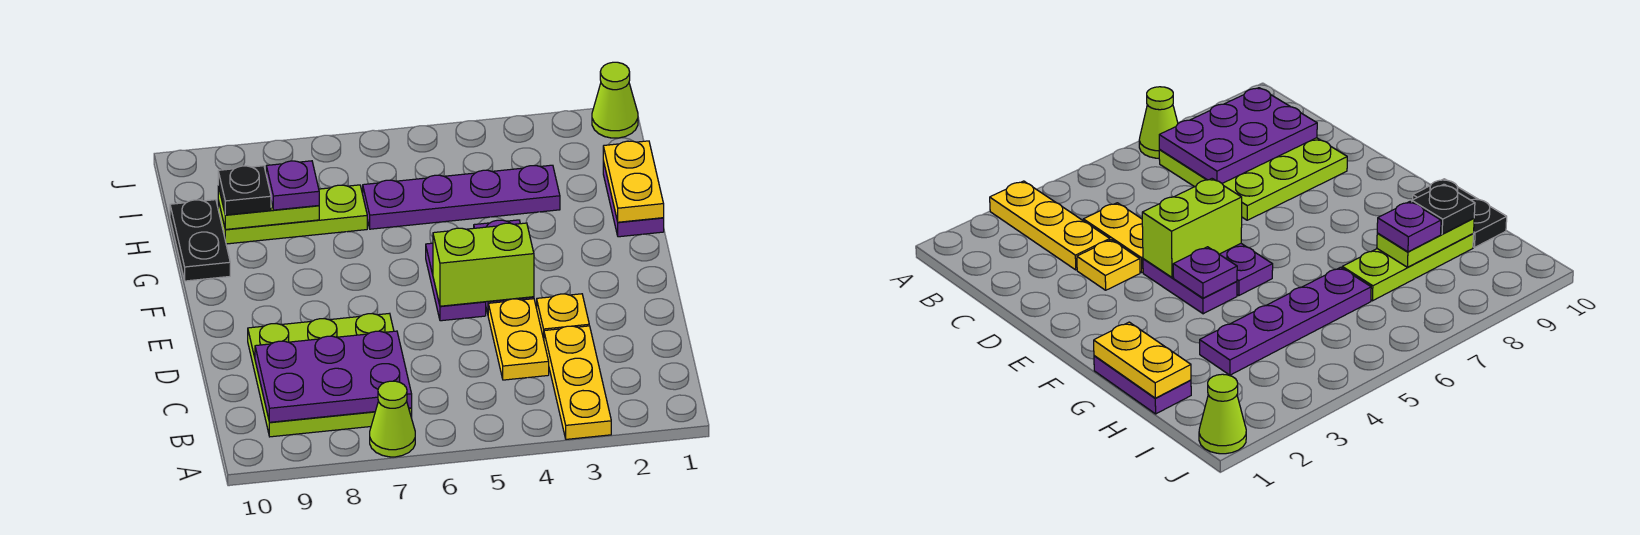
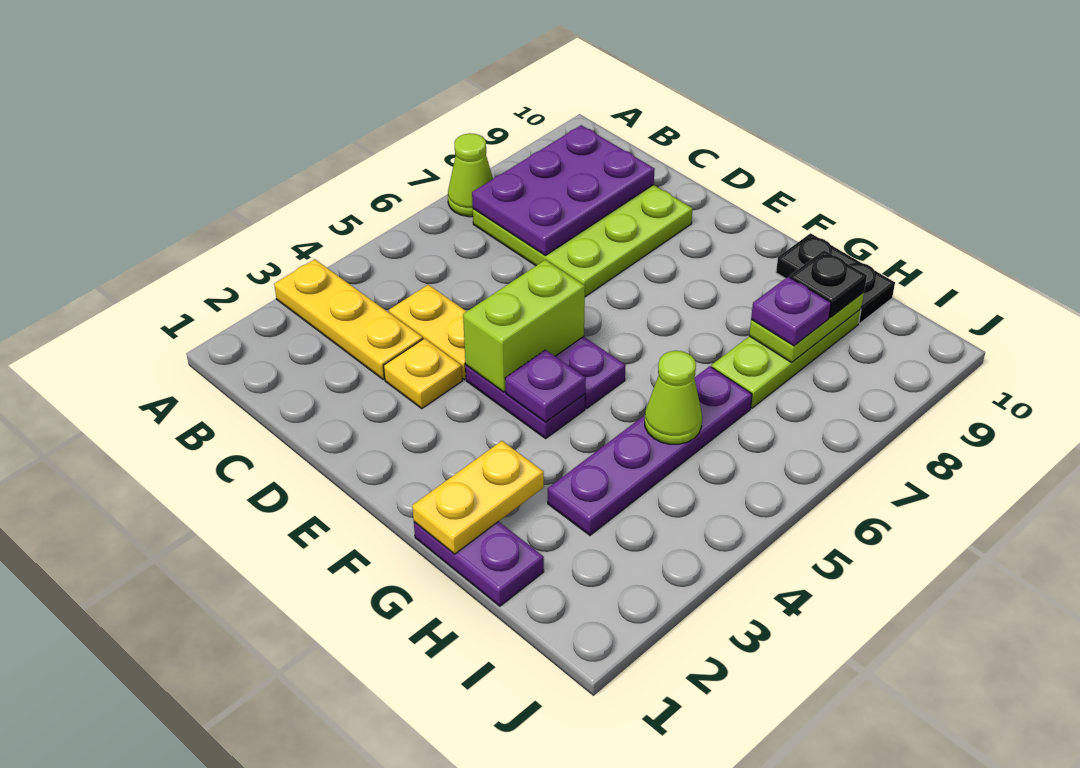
yellow plate G1:H1 level 2 -> yellow plate G1:G2 level 2
lime cone J1 level 1 -> lime cone H5 level 2

